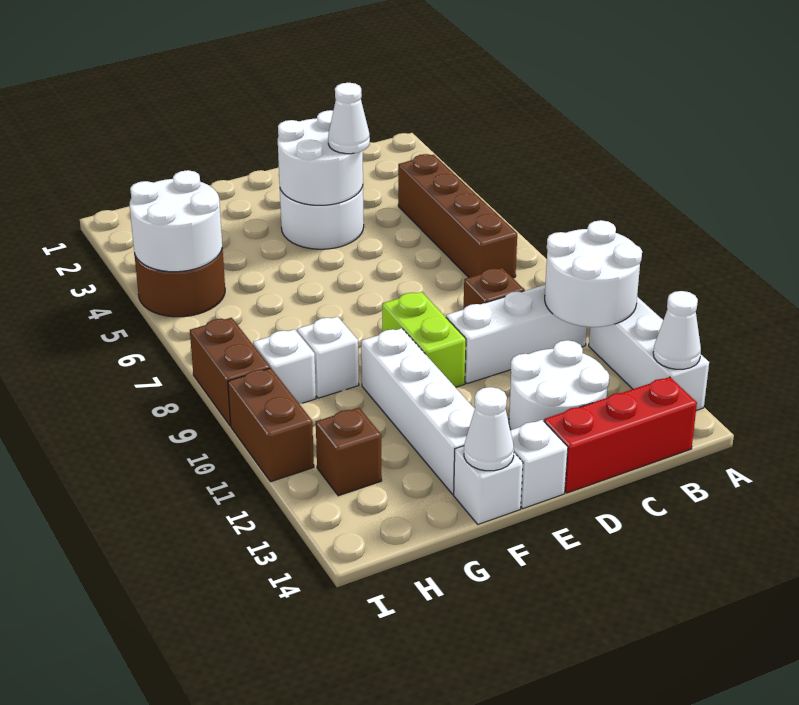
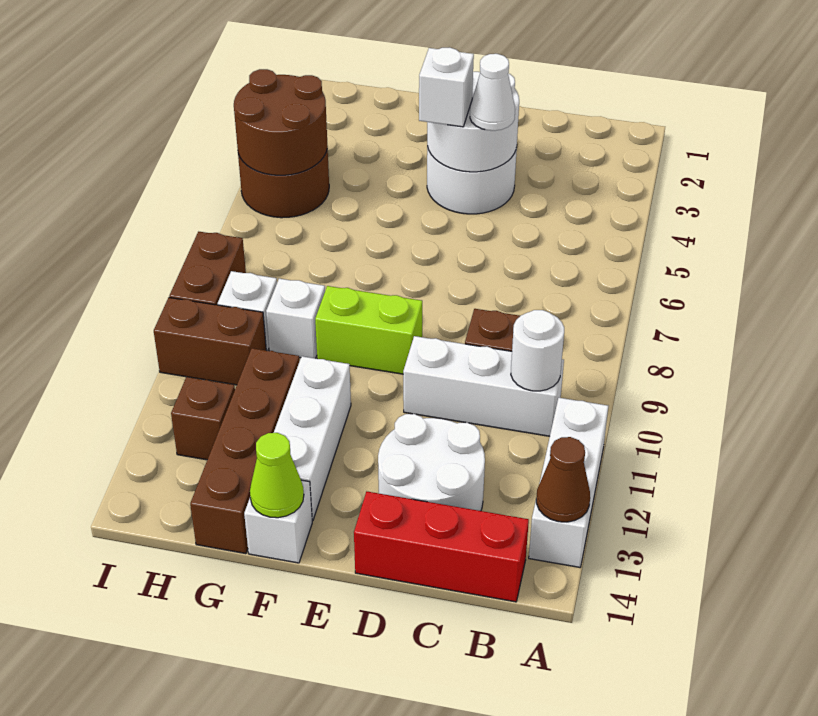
white round brick A10:B11 level 2 -> white round brick B10 level 2
white cone A13 level 2 -> brown cone A13 level 2
brown brick B4:B7 level 1 -> brown brick G11:G14 level 1
lime brick E9:E10 level 1 -> lime brick E9:F9 level 1
white brick E14 level 1 -> white brick E4 level 3
white brick F10:F13 level 1 -> white brick F11:F13 level 1
white cone F14 level 2 -> lime cone F14 level 2
white round brick H4:I5 level 2 -> brown round brick H4:I5 level 2
brown brick I10:I11 level 1 -> brown brick H10:I10 level 1

